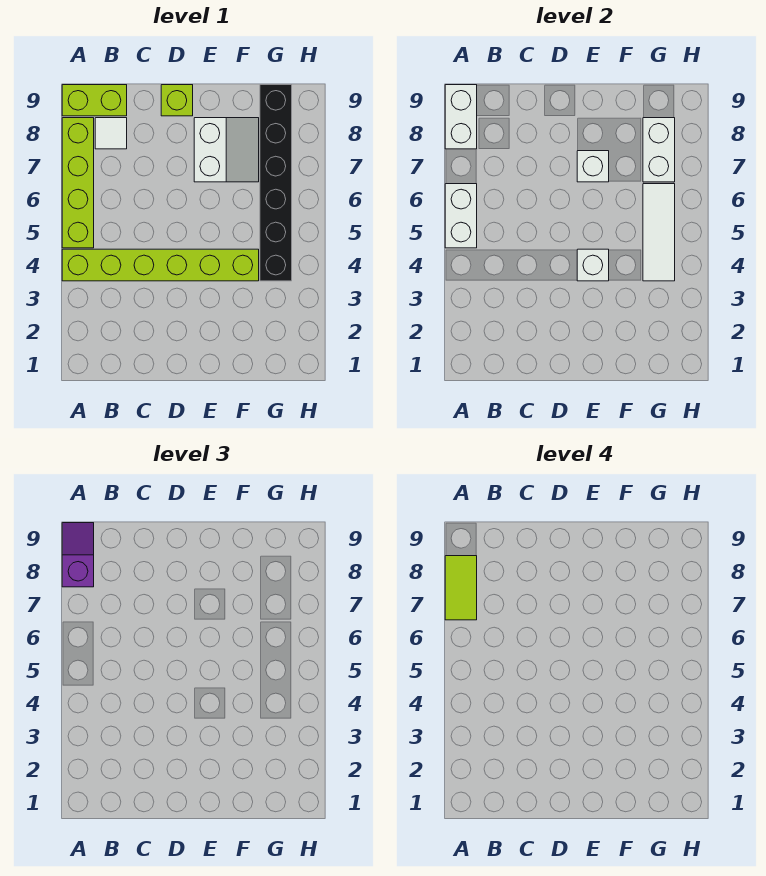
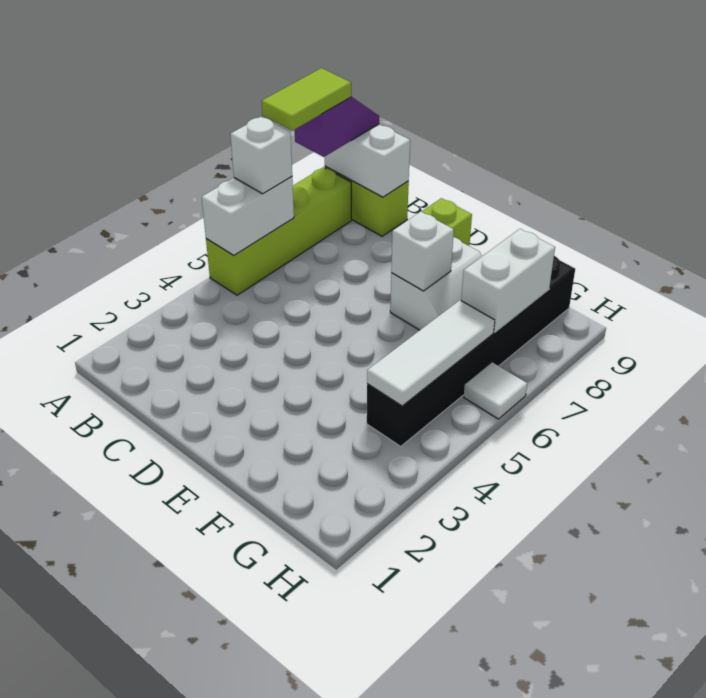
lime brick A4:F4 level 1 -> none
white brick A8:A9 level 2 -> white brick A9:B9 level 2
white tile B8 level 1 -> white tile H6 level 1
white brick E4 level 2 -> white brick A6 level 3

